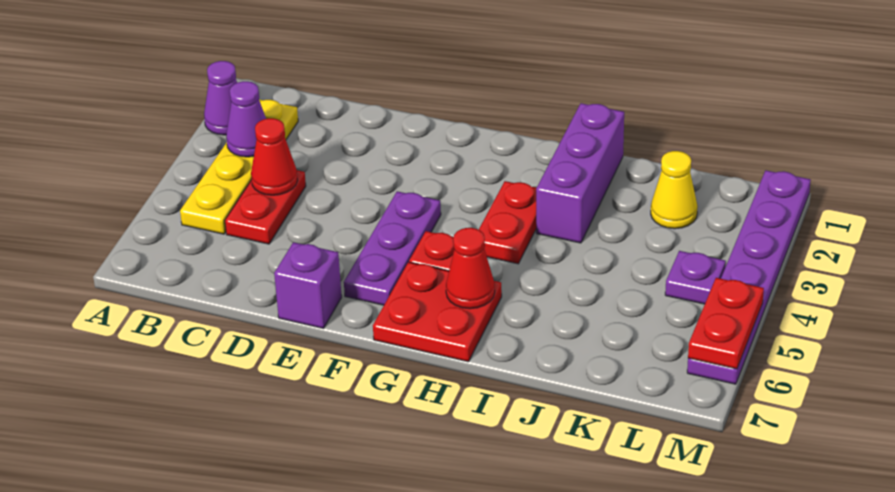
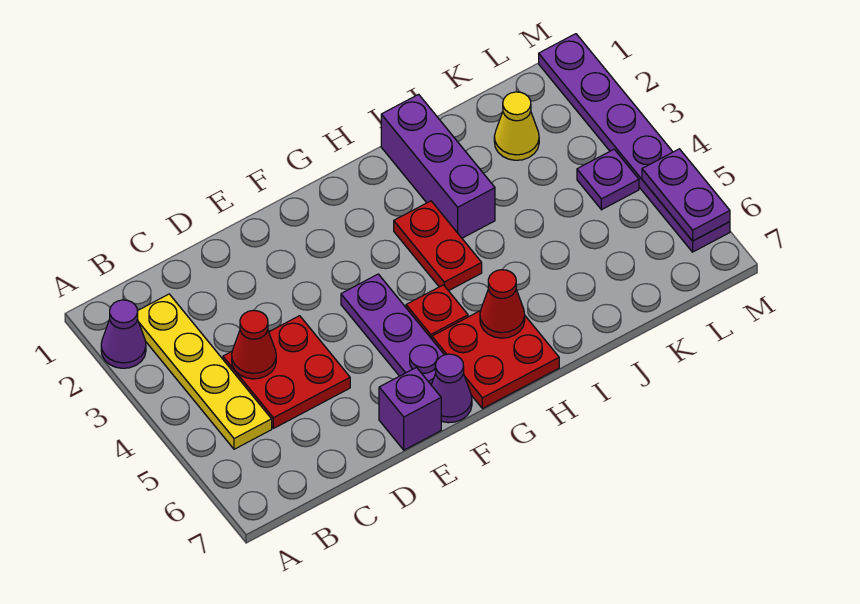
purple cone B3 level 2 -> purple cone F7 level 1
red plate C4:C5 level 1 -> red plate C4:D5 level 1
red plate M5:M6 level 2 -> purple plate M5:M6 level 2

